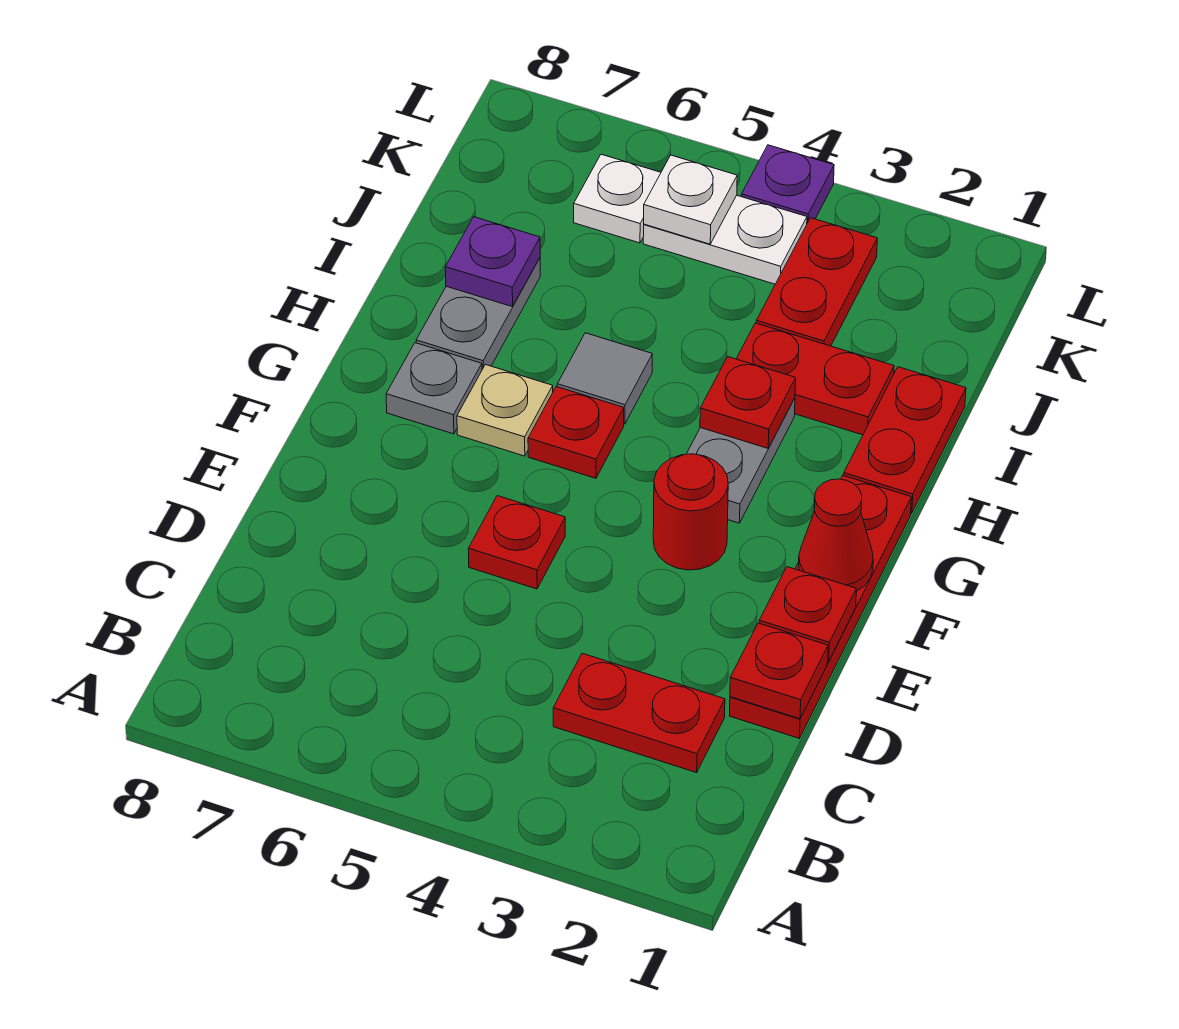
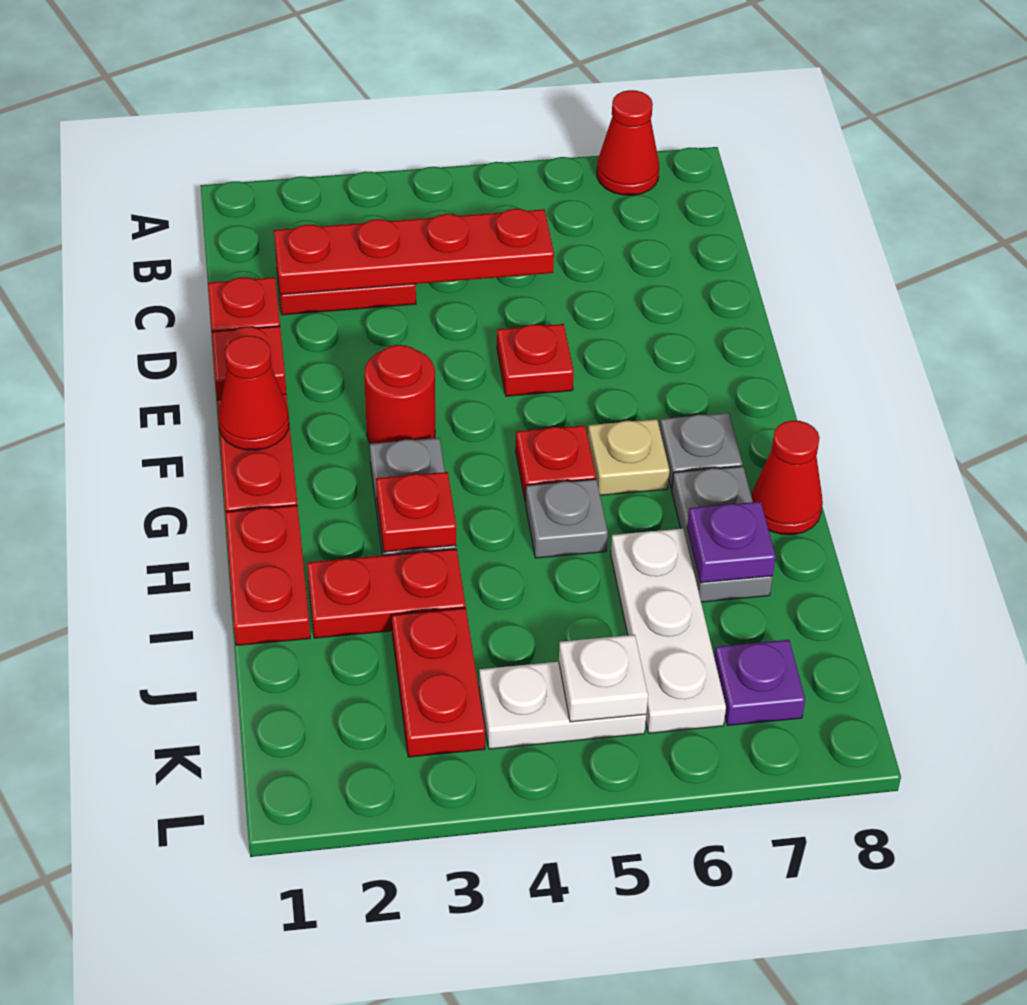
none -> red cone A7 level 1
none -> red plate C2:C5 level 2
grey tile H5 level 1 -> grey plate H5 level 1
none -> red cone H8 level 1
white plate K6 level 1 -> white plate I6:K6 level 1
purple plate L4 level 1 -> purple plate K7 level 1

